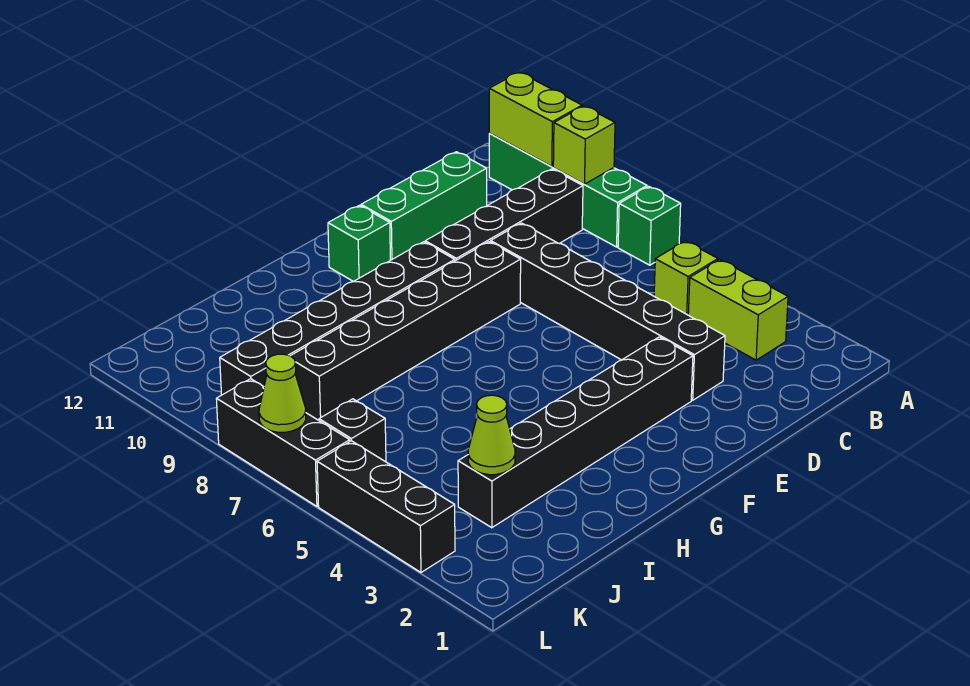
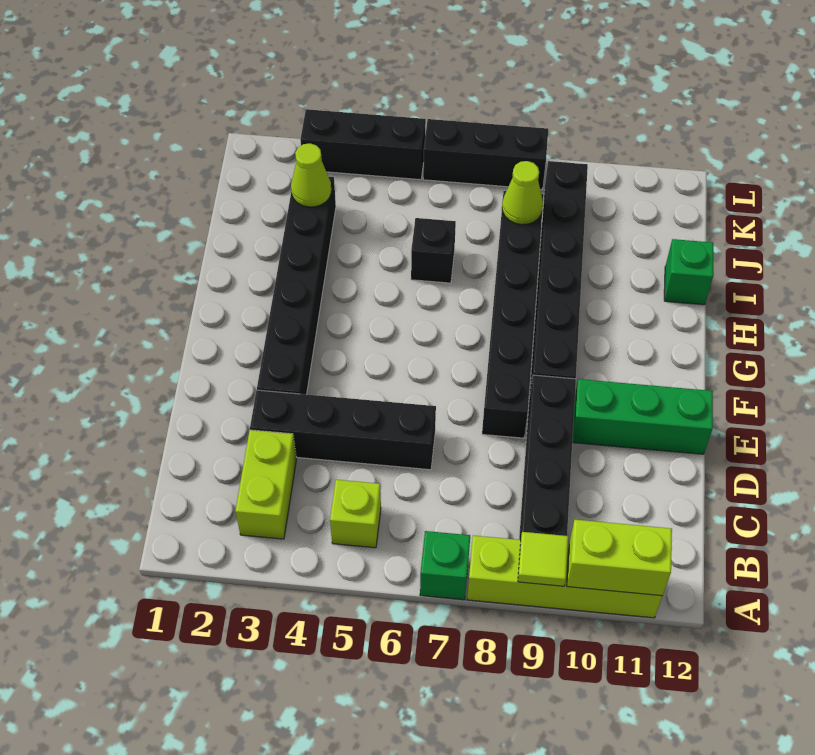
green brick A8:A11 level 1 -> lime brick A8:A11 level 1
lime brick A9 level 2 -> lime tile A9 level 2
lime brick B3:B4 level 1 -> lime brick B3:C3 level 1
green brick C11:E11 level 1 -> green brick E10:E12 level 1
black brick D3:D8 level 1 -> black brick D3:D6 level 1
green brick F11 level 1 -> green brick I12 level 1
black brick K6 level 1 -> black brick I6 level 1
lime cone L7 level 2 -> lime cone J8 level 2

